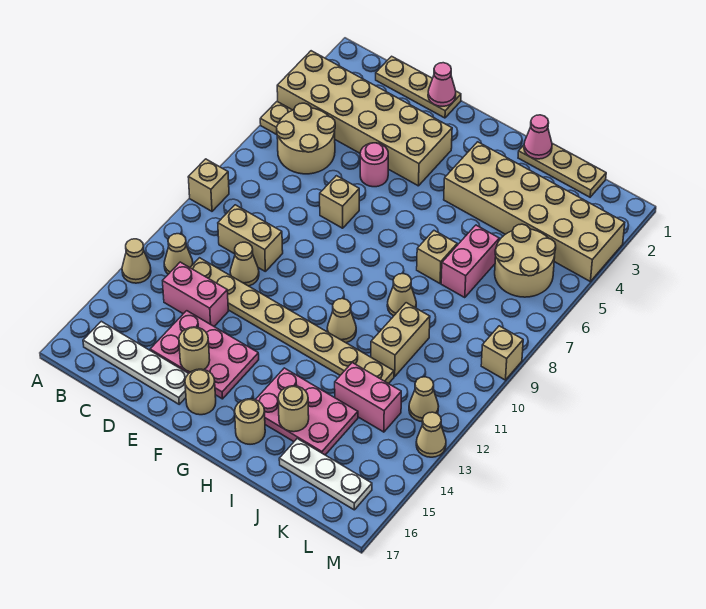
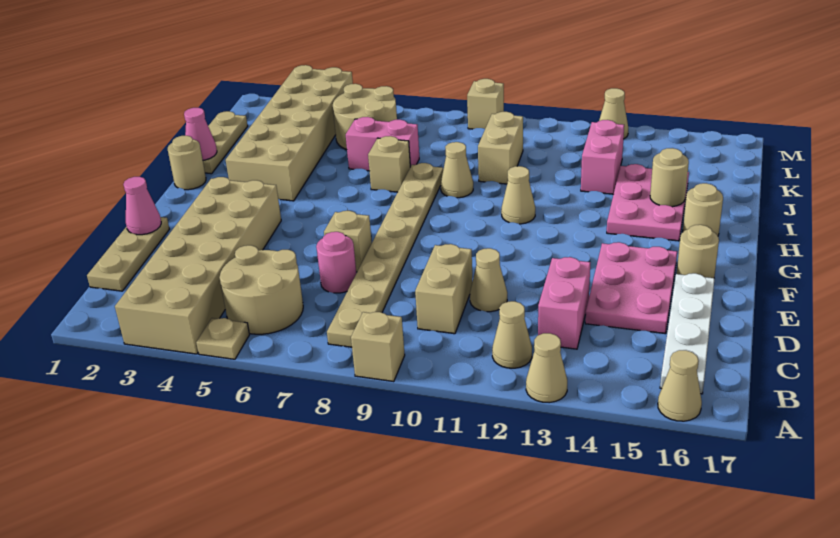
tan plate C12:J12 level 1 -> tan plate B8:I8 level 1
pink round brick E5 level 1 -> pink round brick D7 level 1
tan round brick E15 level 2 -> tan round brick H1 level 1
tan brick J10:J11 level 1 -> tan brick J10:K10 level 1
white plate J16:L16 level 1 -> none
tan cone L12 level 1 -> tan cone A16 level 1

